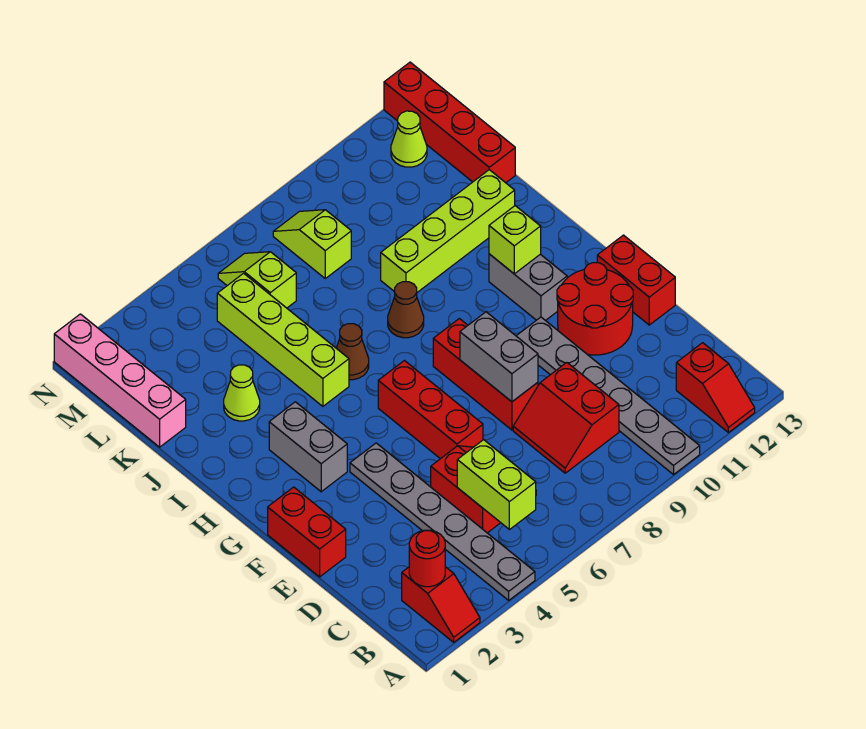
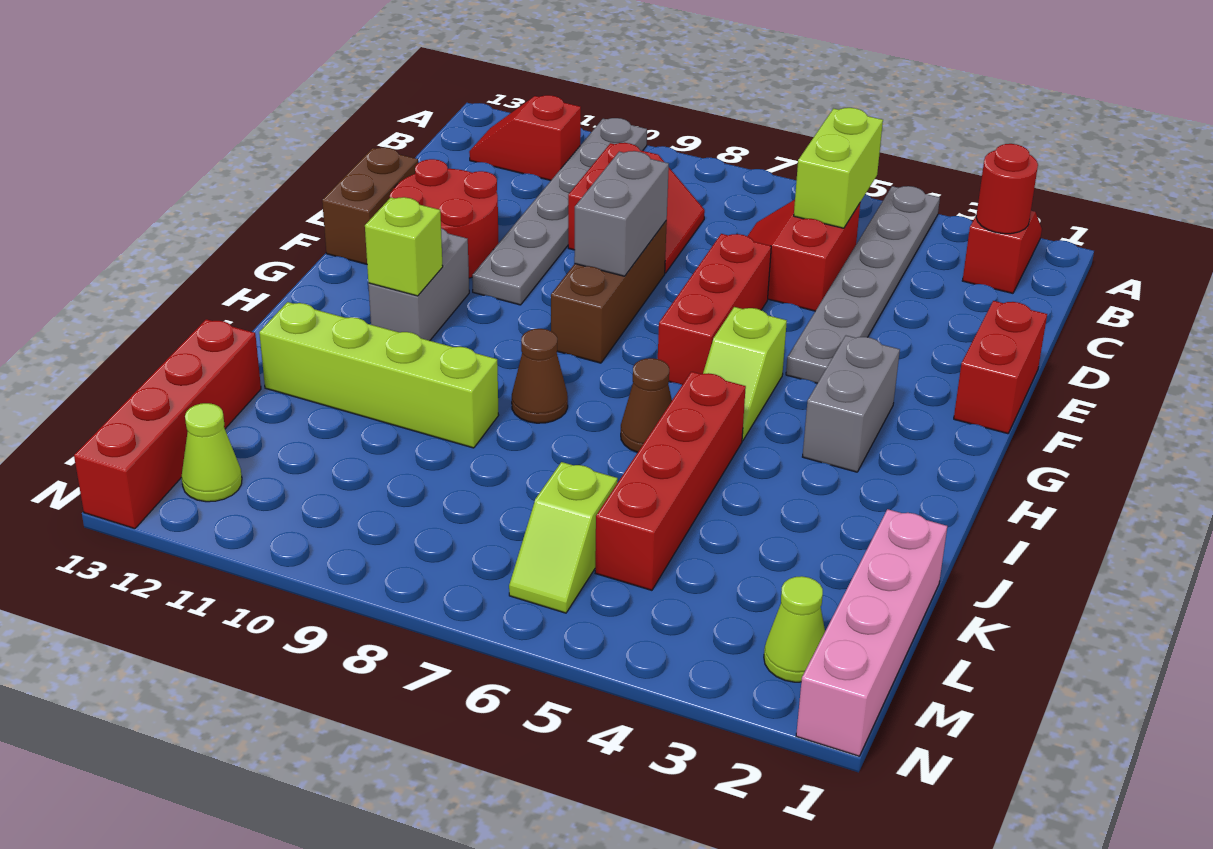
red slope A12:B12 level 1 top B -> red slope B11:B12 level 1 top 11
red brick E8:G8 level 1 -> brown brick E8:G8 level 1
red brick E13:F13 level 1 -> brown brick E13:F13 level 1
lime brick I5:L5 level 1 -> red brick I5:L5 level 1
lime cone J3 level 1 -> lime cone M2 level 1
lime slope L8:M8 level 1 top L -> lime slope G5:H5 level 1 top G

